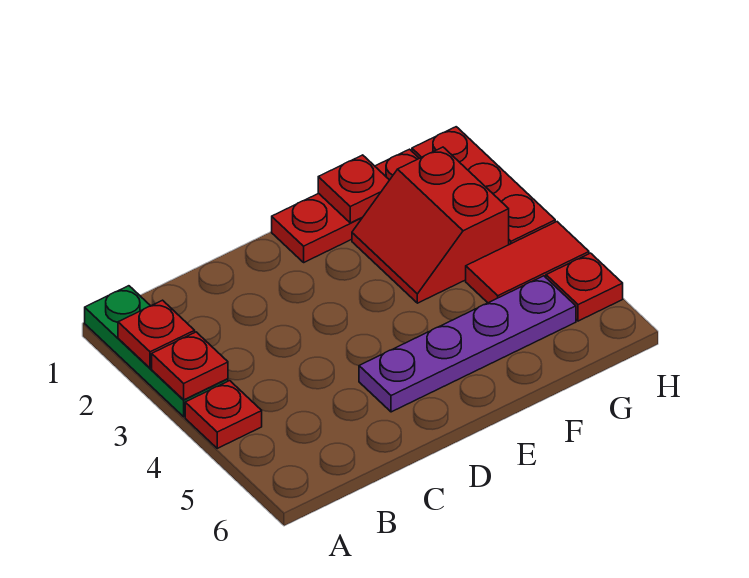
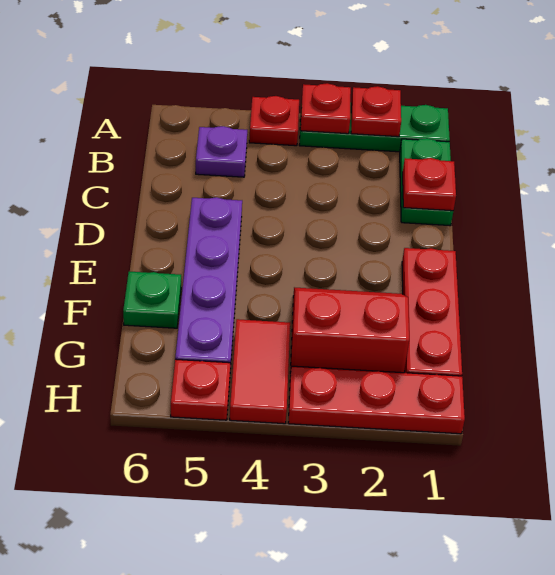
none -> green plate B1:C1 level 1
none -> purple plate B5 level 1
red plate F1 level 2 -> red plate C1 level 2
none -> green plate F6 level 1

